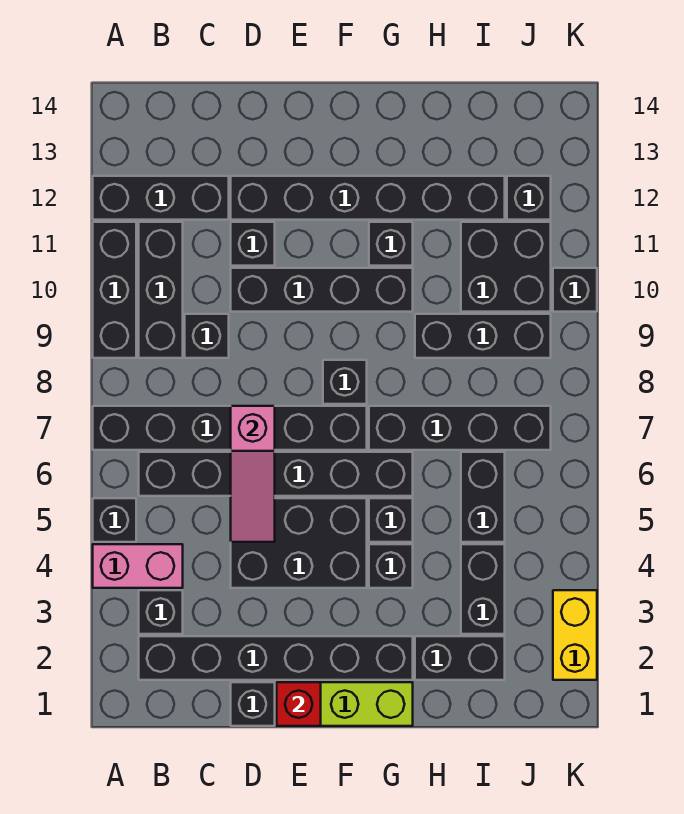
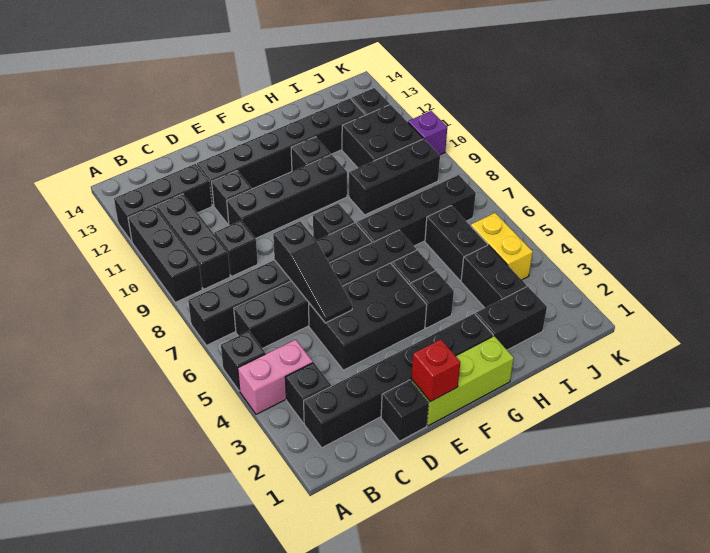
pink slope D5:D7 level 2 top 7 -> black slope D5:D7 level 2 top 7
yellow brick K2:K3 level 1 -> yellow brick J4:J5 level 1
black brick K10 level 1 -> purple brick K10 level 1

